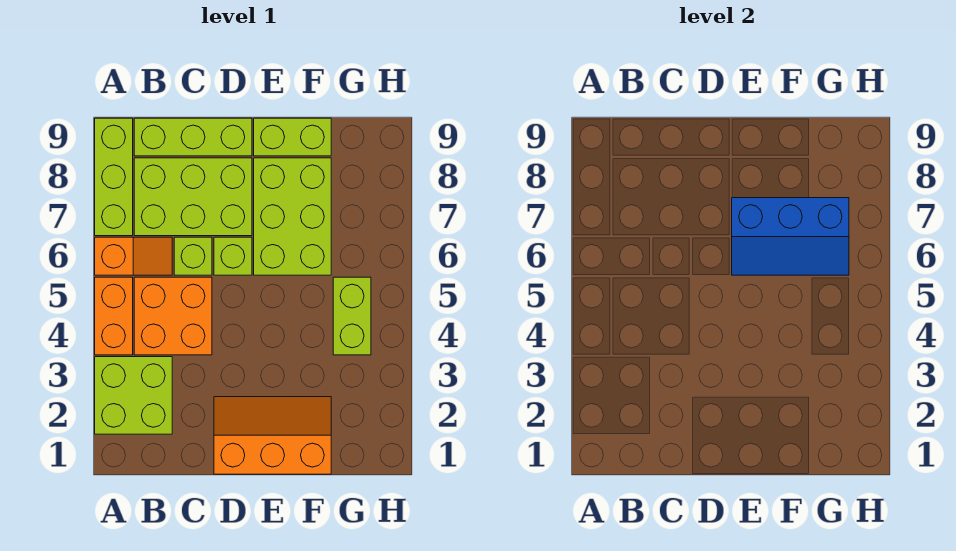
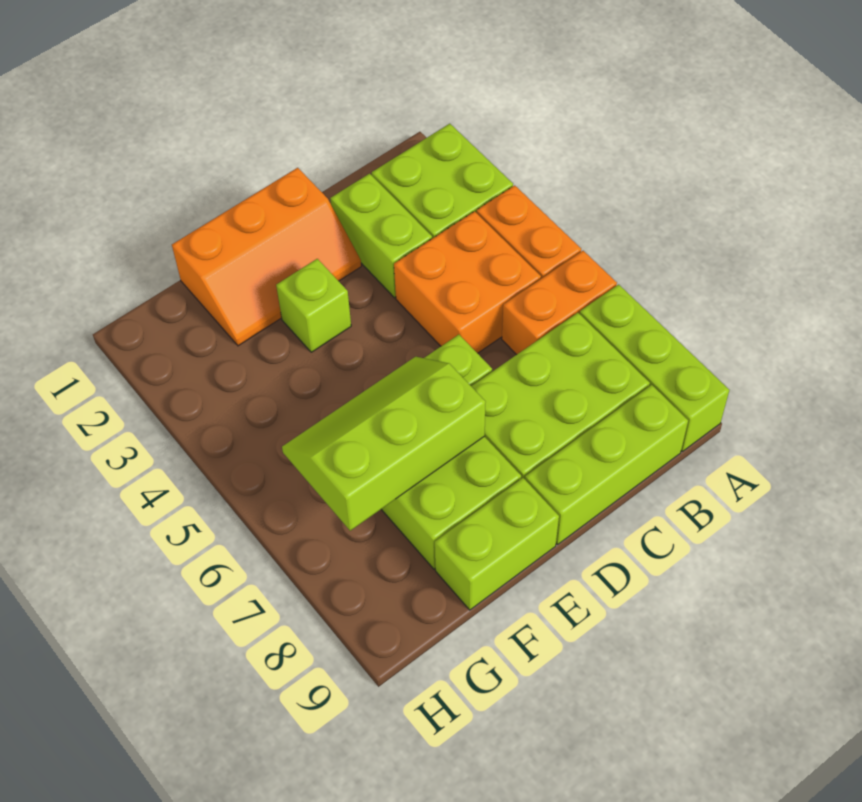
orange slope A6:B6 level 1 top A -> orange brick A6:B6 level 1
lime brick C6 level 1 -> lime brick E3 level 1
blue slope E6:G7 level 2 top 7 -> lime slope E6:G7 level 2 top 7
lime brick G4:G5 level 1 -> lime brick C2:C3 level 1

